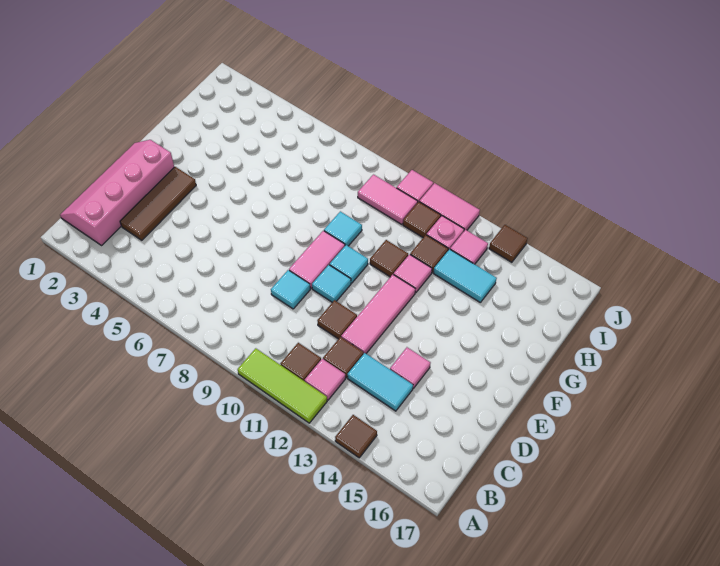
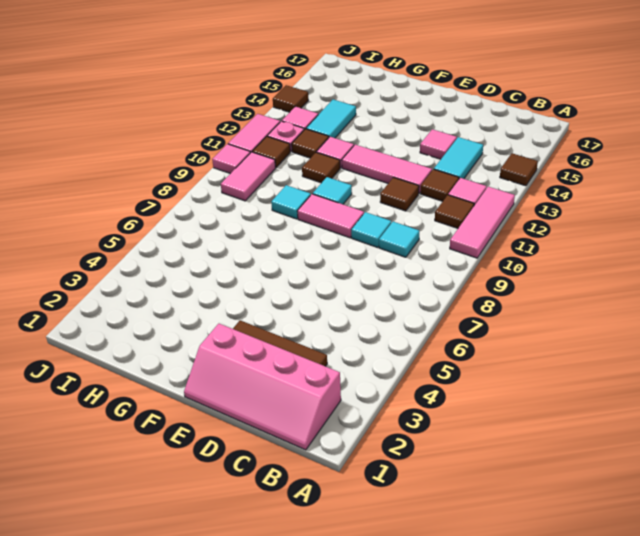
lime tile A10:A12 level 1 -> pink tile A10:A12 level 1
cyan tile E10 level 1 -> cyan tile C9 level 1

